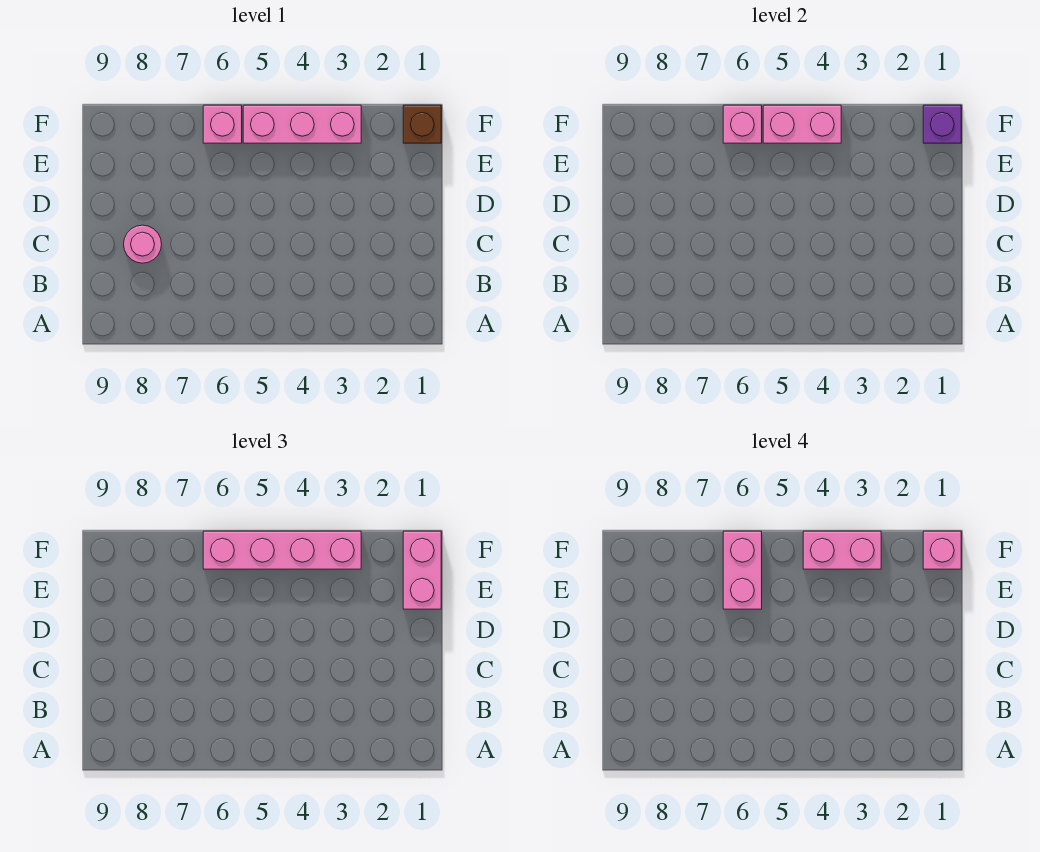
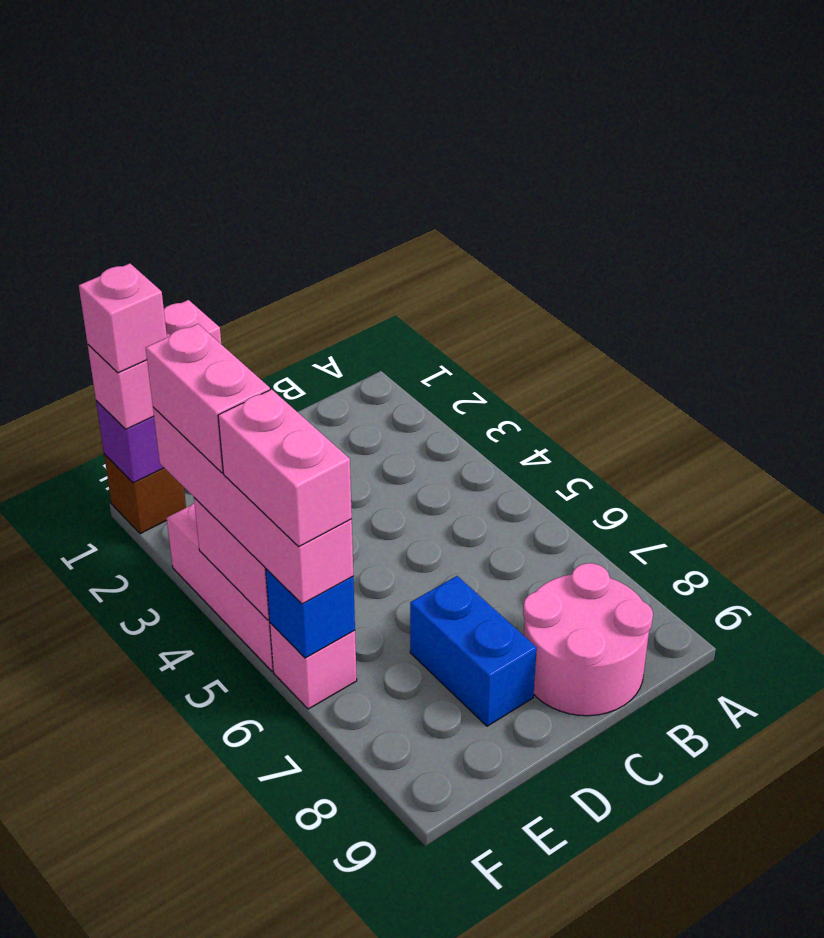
pink round brick C8 level 1 -> pink round brick B8:C9 level 1
none -> blue brick D7:D8 level 1
pink brick E6:F6 level 4 -> pink brick F5:F6 level 4
pink brick F6 level 2 -> blue brick F6 level 2

